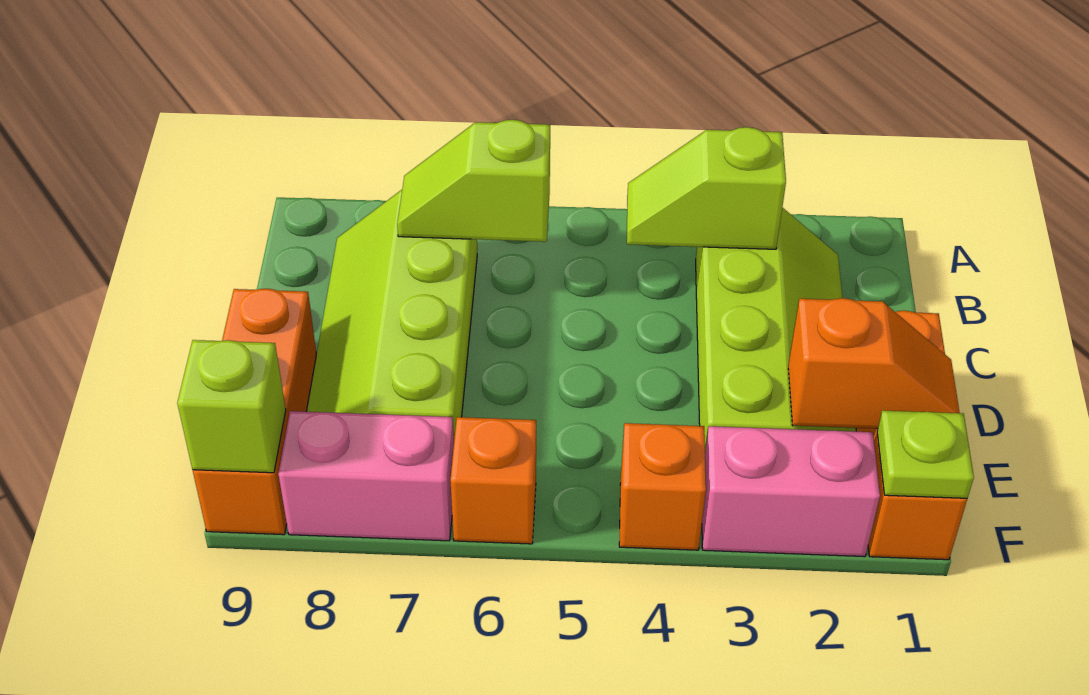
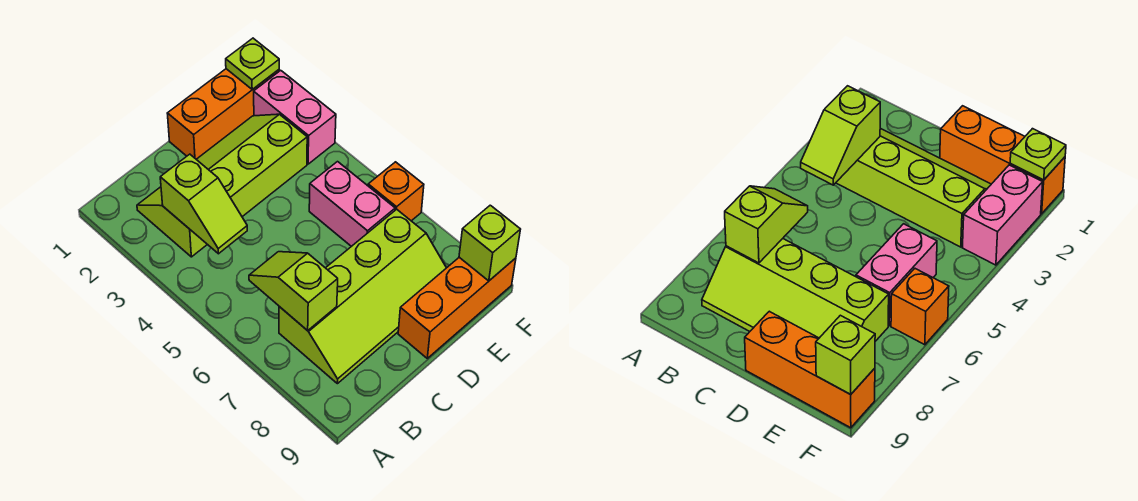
lime slope B6:B7 level 2 top 6 -> lime slope B6:B7 level 2 top 7
orange slope E1:E2 level 2 top 2 -> none
orange brick F4 level 1 -> none
pink brick F7:F8 level 1 -> pink brick E5:E6 level 1

